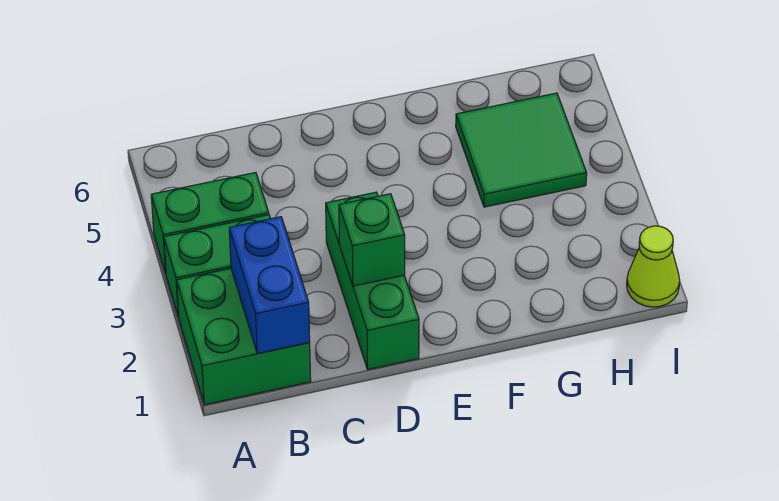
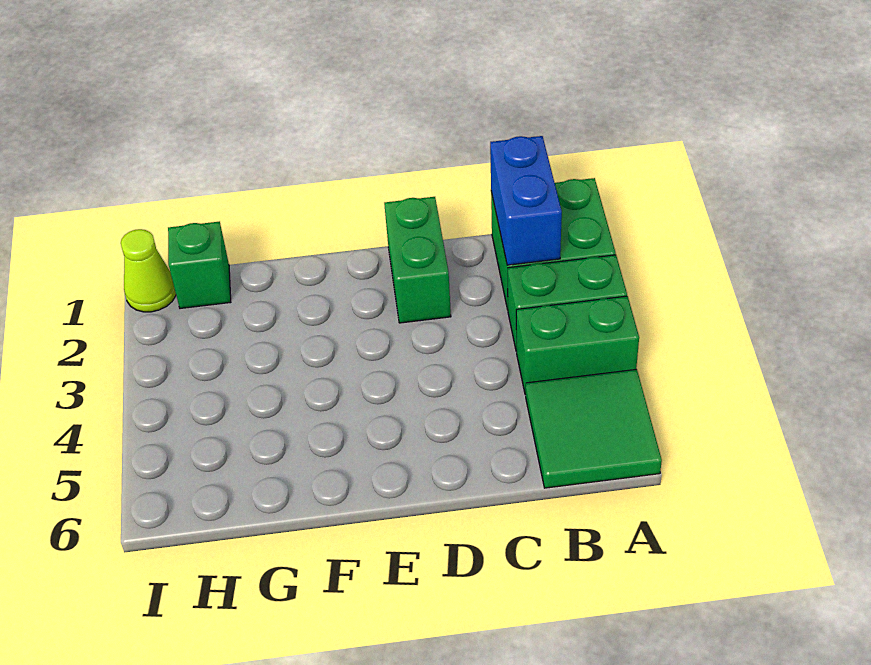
green brick D1:D3 level 1 -> green brick D1:D2 level 1
green brick D2 level 2 -> green brick H1 level 1
green tile G4:H5 level 1 -> green tile A5:B6 level 1

